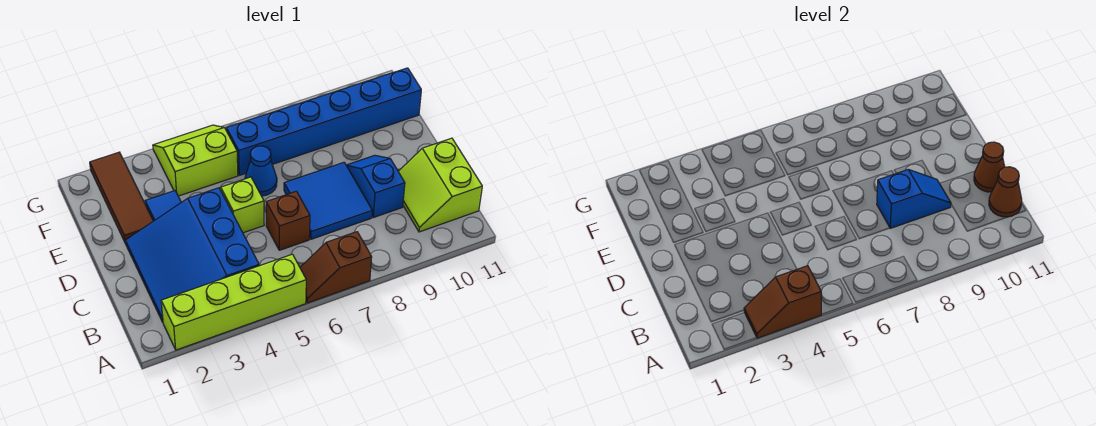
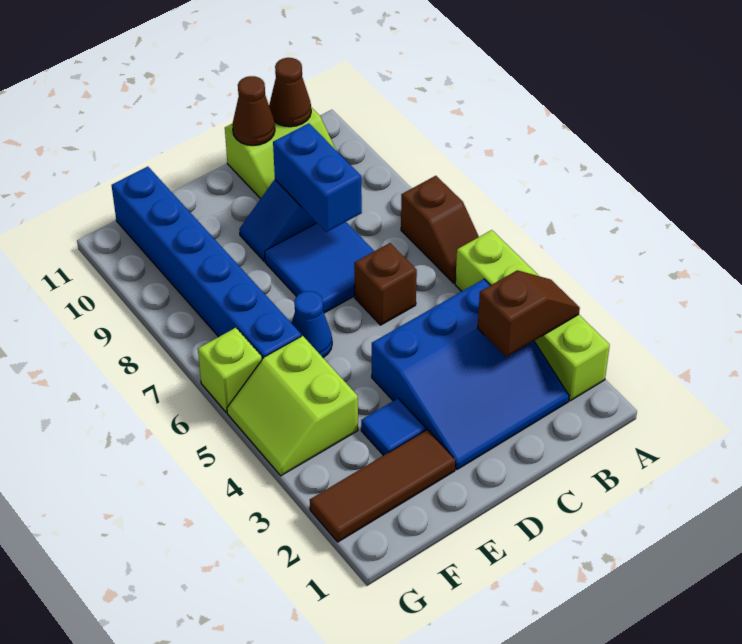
brown slope A3:A4 level 2 top 4 -> brown slope A3:B3 level 2 top B
blue slope C8:C9 level 2 top 8 -> blue brick C8:C9 level 2
lime brick D5 level 1 -> lime brick G6 level 1

